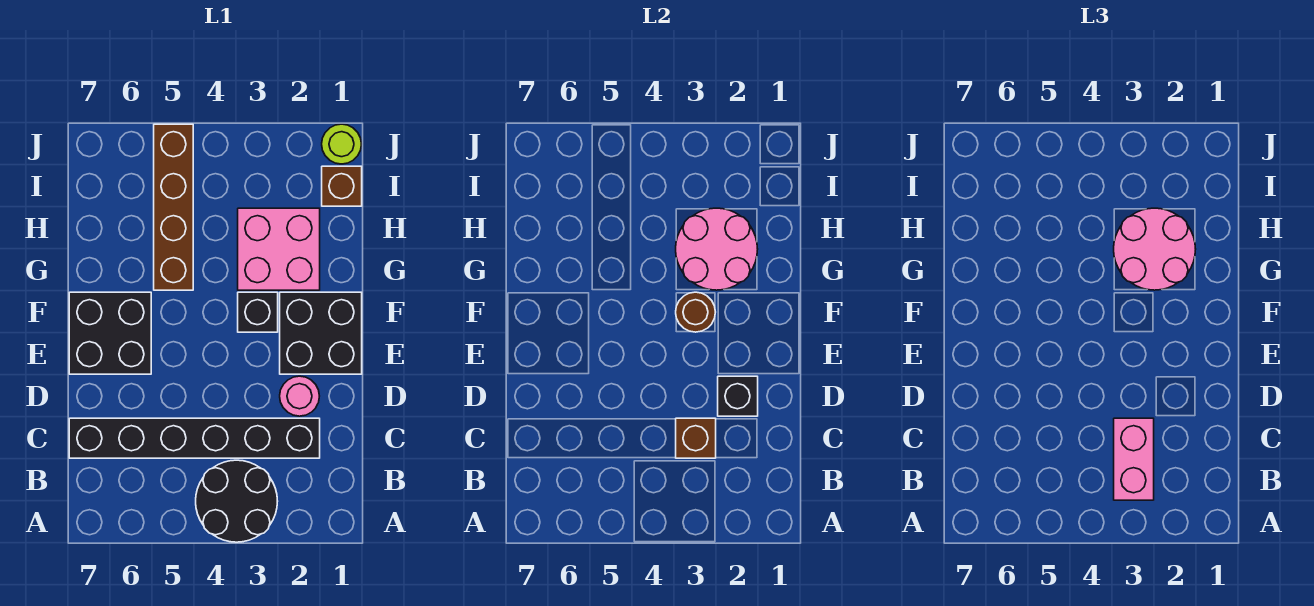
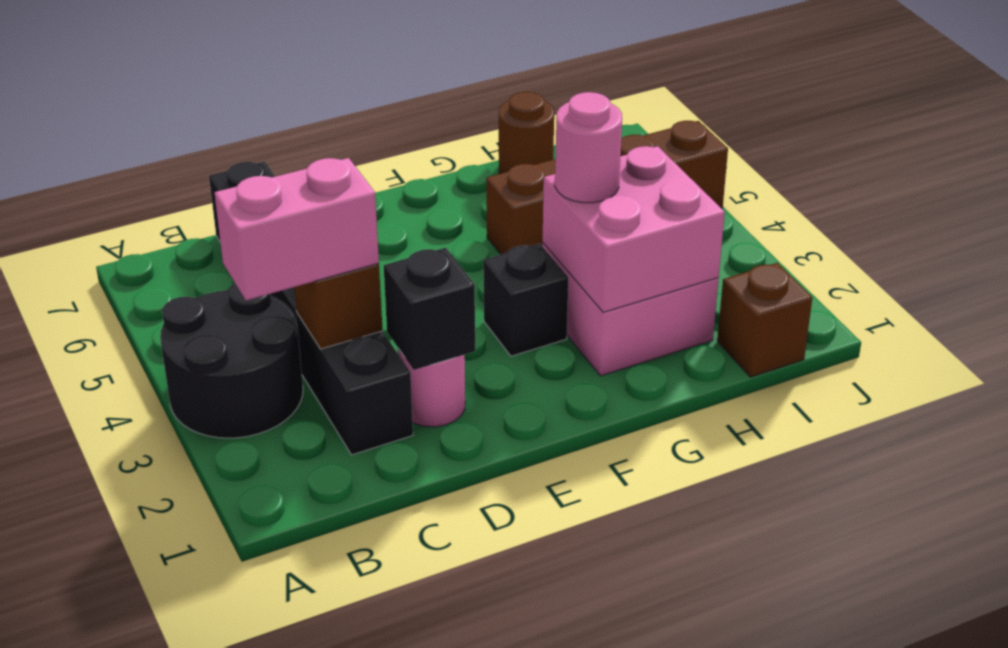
black brick E1:F2 level 1 -> none
black brick E6:F7 level 1 -> none
brown round brick F3 level 2 -> brown round brick H7 level 1
pink round brick G2:H3 level 2 -> pink brick G2:H3 level 2
pink round brick G2:H3 level 3 -> pink round brick G3 level 3
lime round brick J1 level 1 -> none

